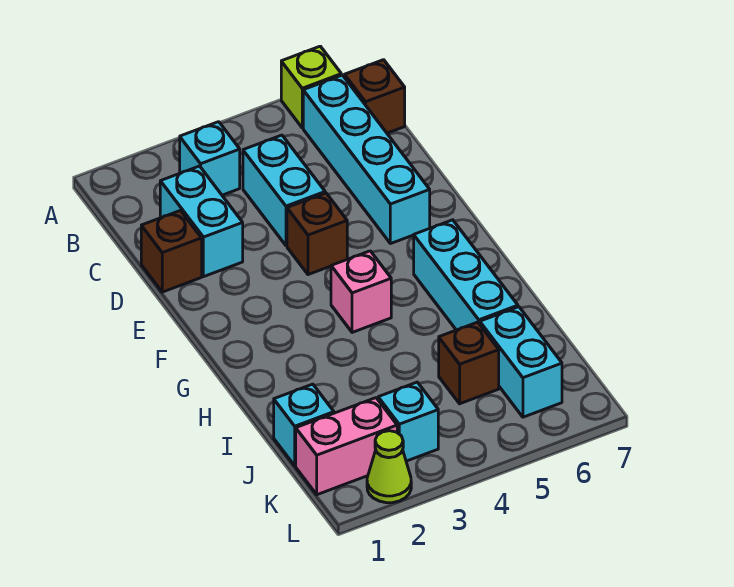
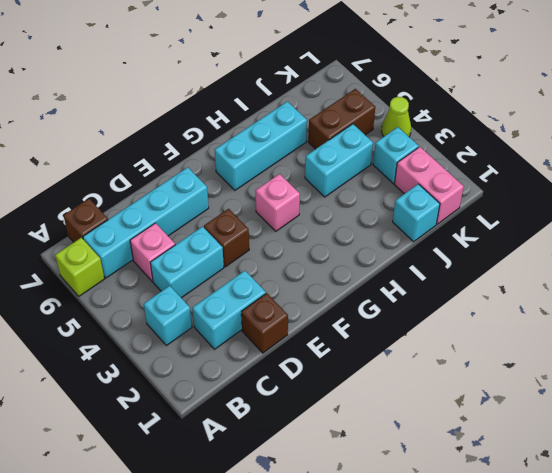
none -> pink brick C5 level 1
brown brick J5 level 1 -> brown brick J5:K5 level 1
cyan brick J6:K6 level 1 -> cyan brick I4:J4 level 1
lime cone L2 level 1 -> lime cone L4 level 1

